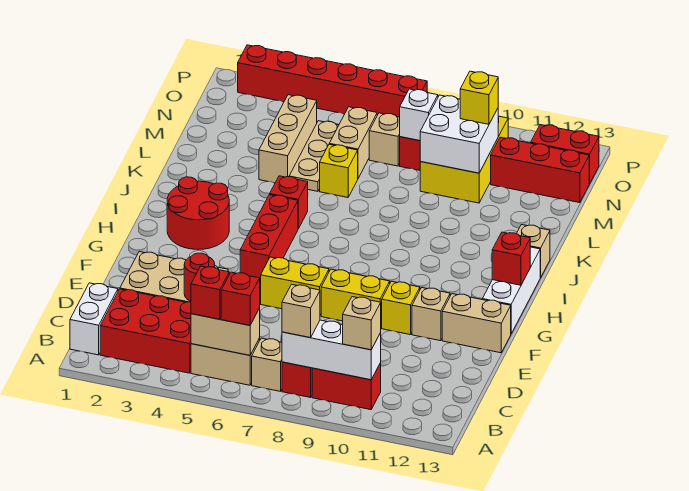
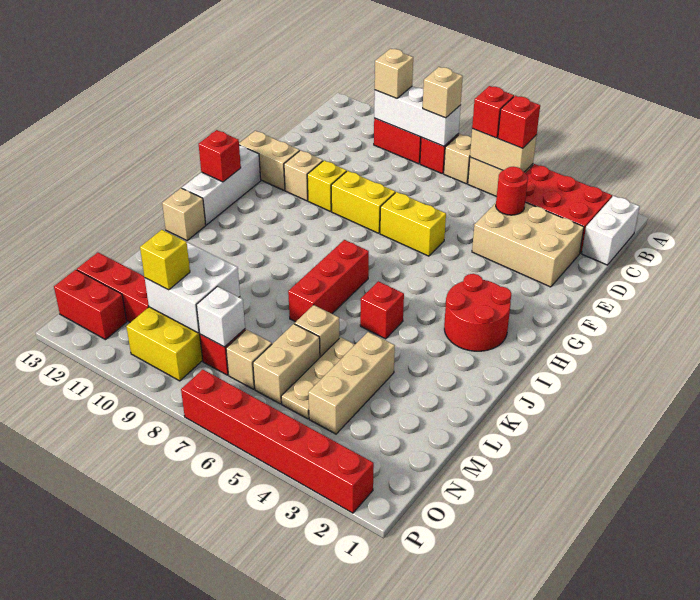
red brick G5:I5 level 1 -> red brick I7:K7 level 1
yellow brick L6 level 1 -> tan brick L6 level 1

